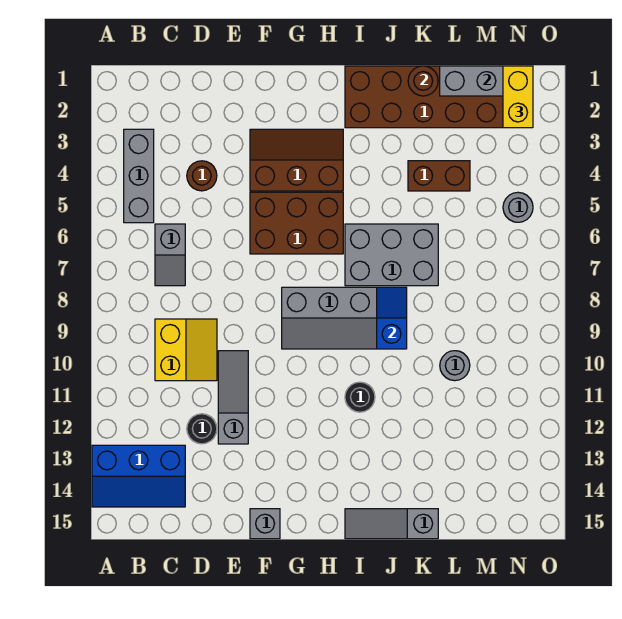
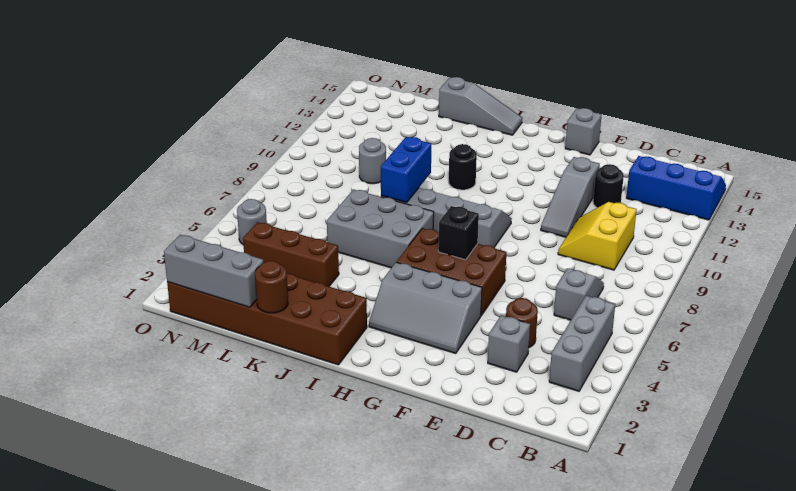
none -> grey brick D3 level 1
brown slope F3:H4 level 1 top 4 -> grey slope F3:H4 level 1 top 4
none -> black brick G6 level 2
blue slope J8:J9 level 2 top 9 -> blue brick J8:J9 level 2
brown brick K4:L4 level 1 -> brown brick K4:M4 level 1
yellow brick N1:N2 level 3 -> none

